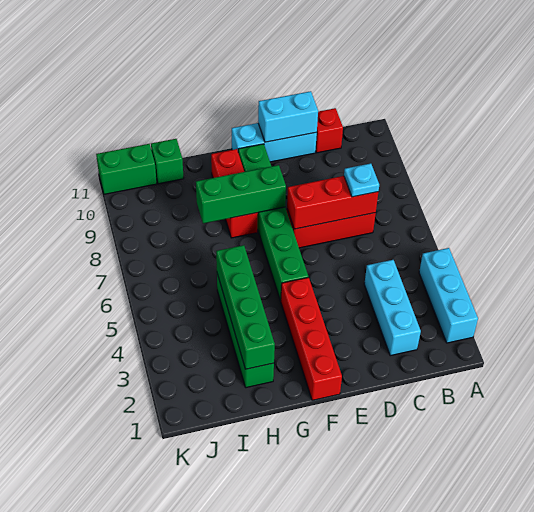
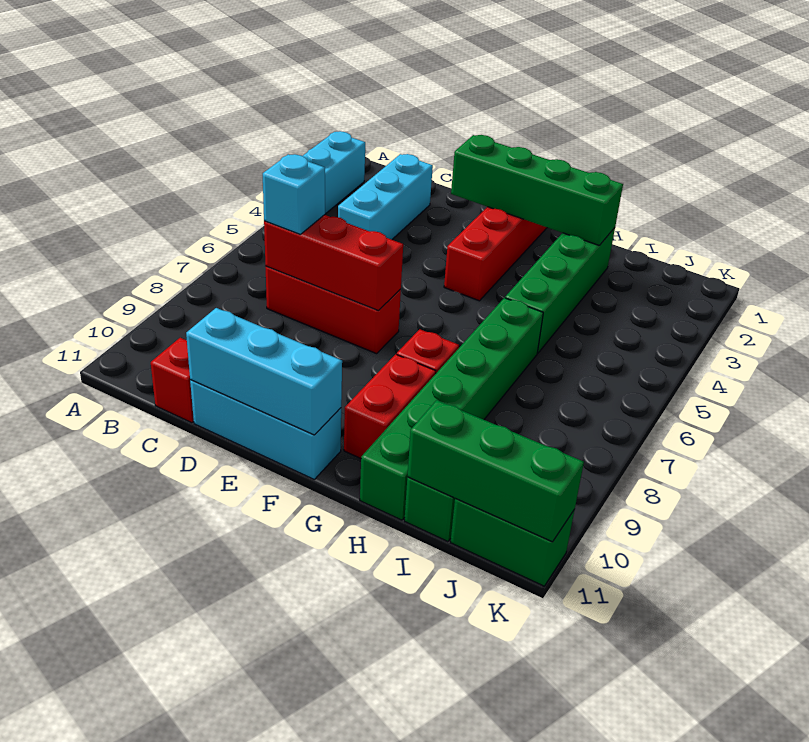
cyan plate C7 level 3 -> cyan brick C7 level 3
cyan brick D11:E11 level 2 -> cyan brick D11:F11 level 2
green brick F5:F10 level 1 -> green brick H6:H11 level 1
green brick F8:H8 level 2 -> green brick I11:K11 level 2
green brick H2:H5 level 2 -> green brick E2:H2 level 2

